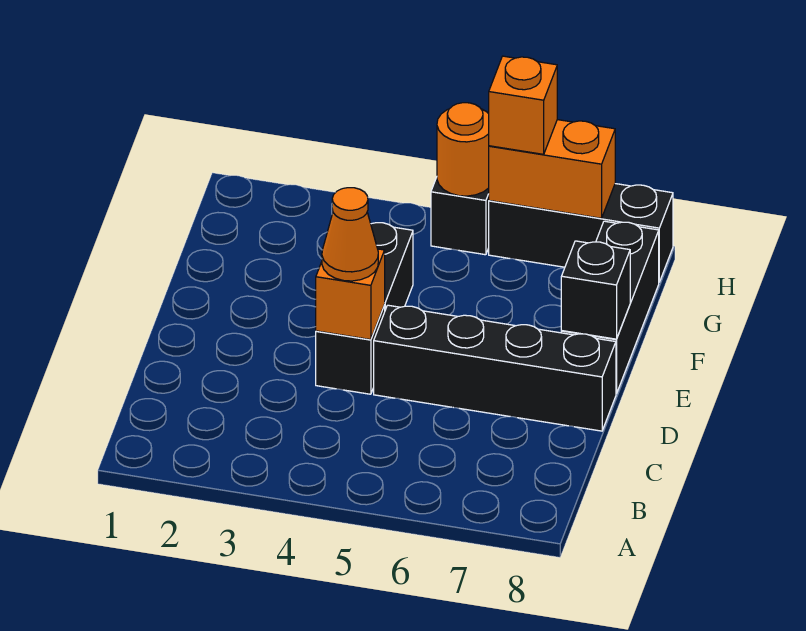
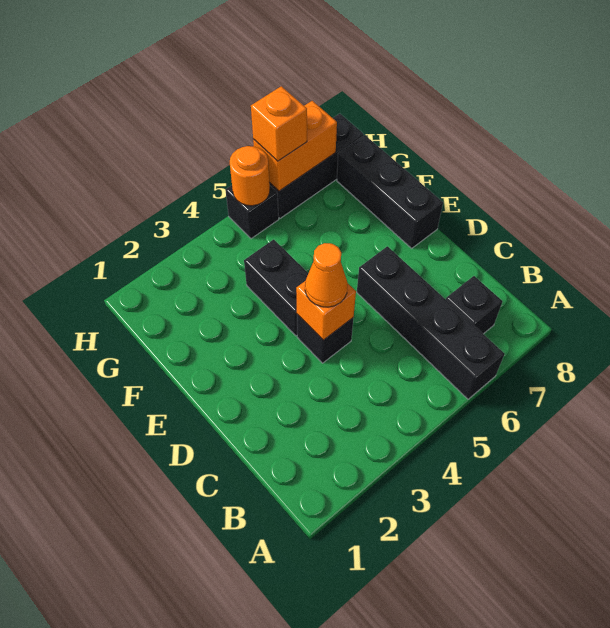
black brick D5:D8 level 1 -> black brick A6:D6 level 1
black brick E8 level 2 -> black brick B7 level 1

